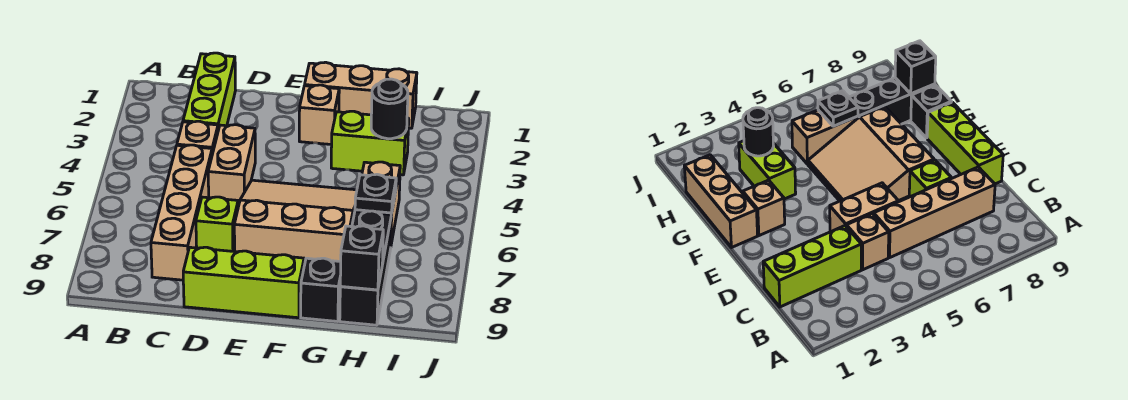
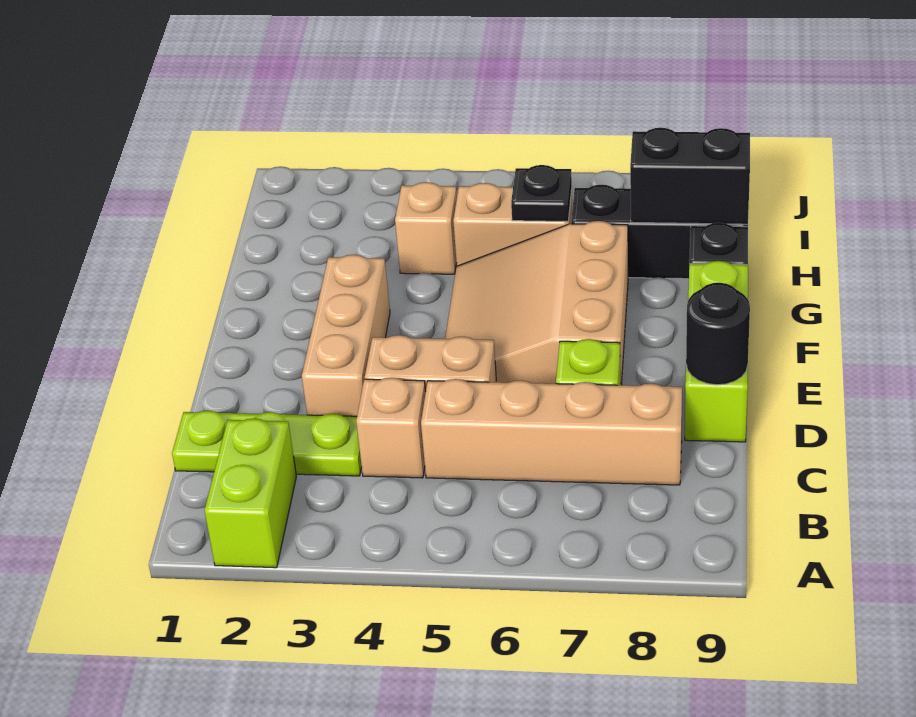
lime brick C1:C3 level 1 -> lime plate C1:C3 level 1
tan brick F1:H1 level 1 -> tan brick D3:F3 level 1
tan brick F2 level 1 -> tan brick H4 level 1
lime brick G3:H3 level 1 -> lime brick A2:B2 level 1
black round brick H3 level 2 -> black round brick D9 level 2
black brick H9 level 2 -> black brick H8:H9 level 2

